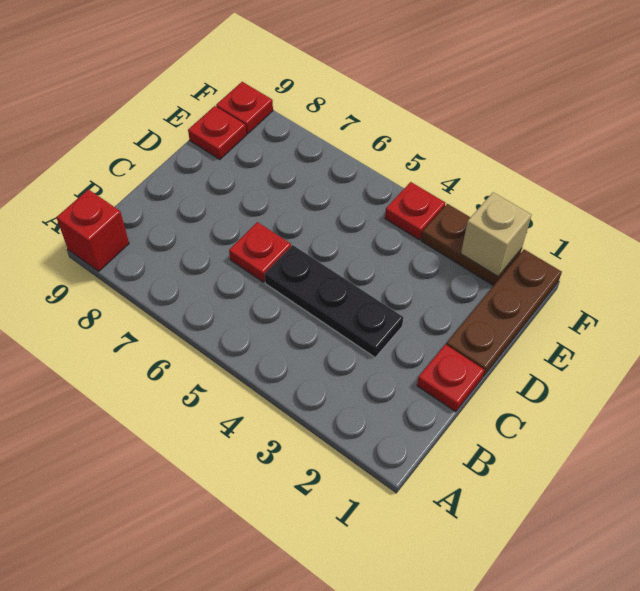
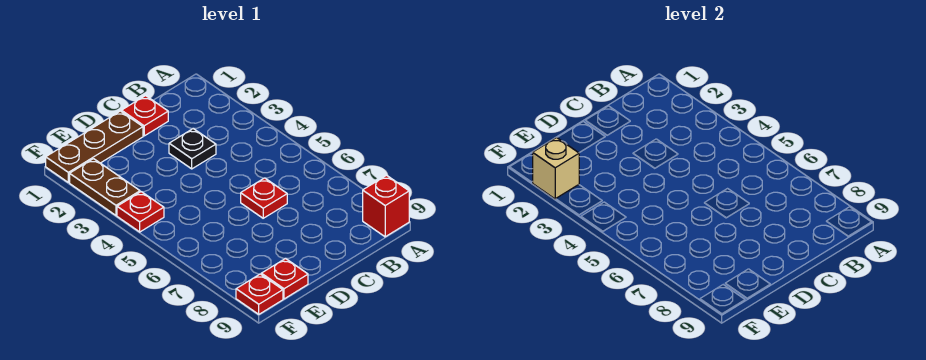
black plate C3:C5 level 1 -> black plate C3 level 1

